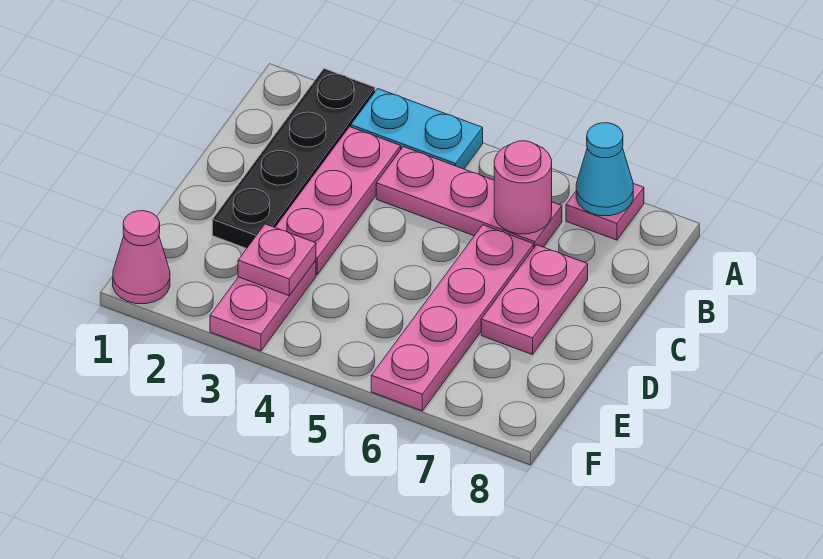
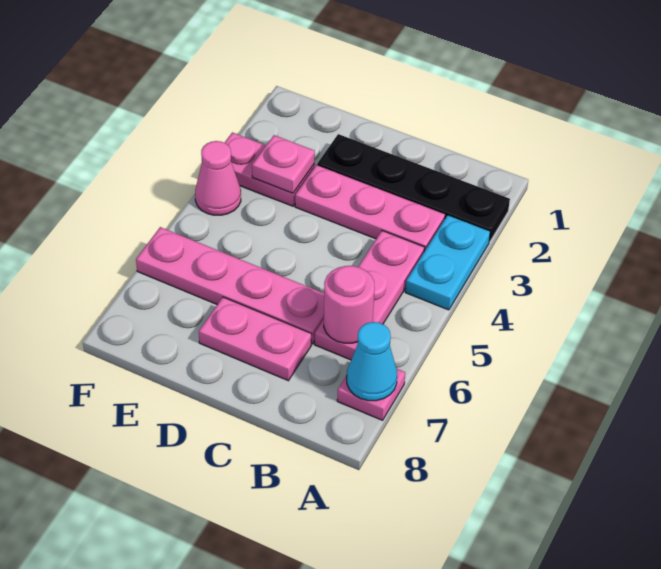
pink cone F1 level 1 -> pink cone F4 level 1

